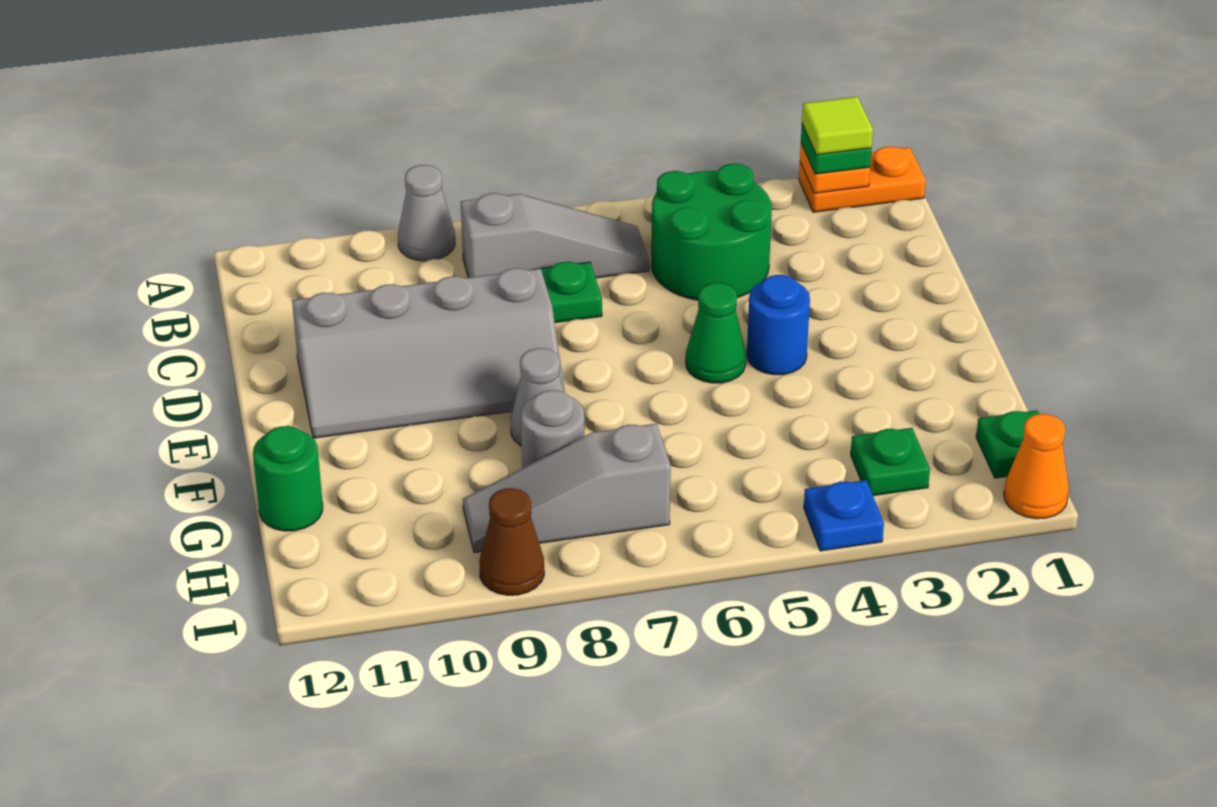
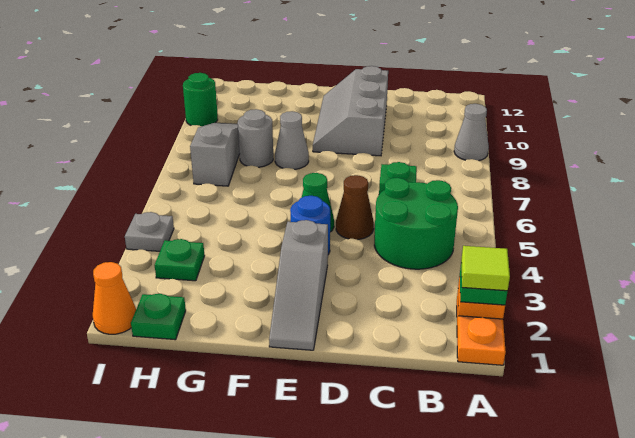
grey slope B6:B8 level 1 top 8 -> grey slope E1:E3 level 1 top 3
grey slope D8:E11 level 1 top D -> grey slope D9:E11 level 1 top D
green round brick G12 level 1 -> green round brick I10 level 1
blue plate I4 level 1 -> grey plate I4 level 1
brown cone I9 level 1 -> brown cone D5 level 1

